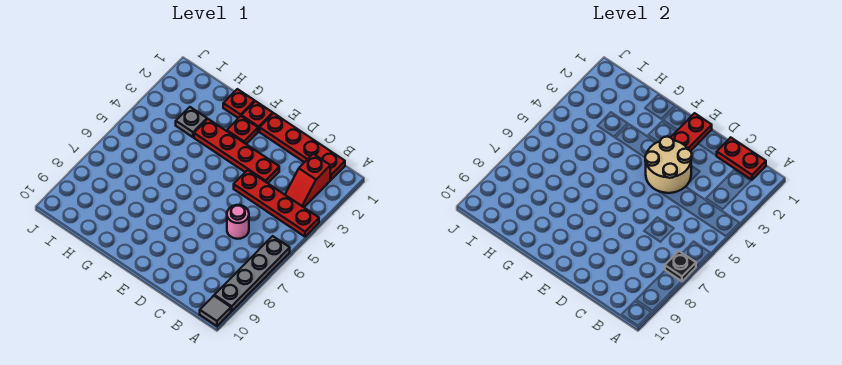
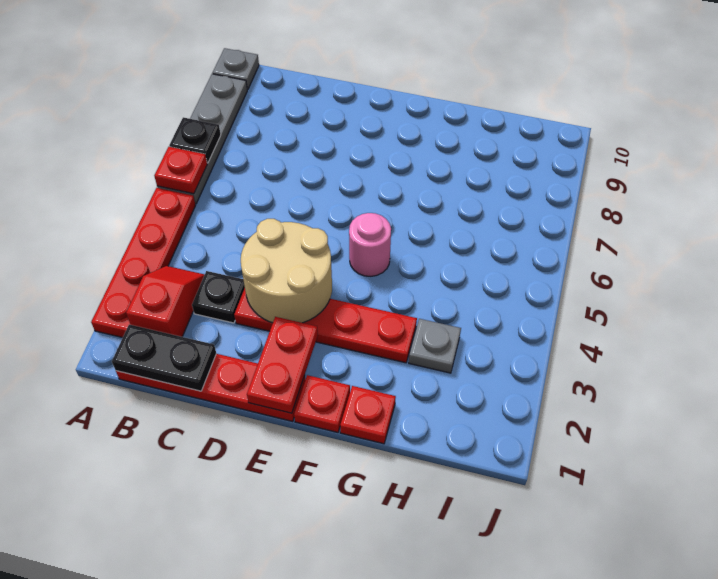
red plate A4:D4 level 1 -> red plate A2:A5 level 1
grey tile A10 level 1 -> grey plate A10 level 1
red plate B1:C1 level 2 -> black plate B1:C1 level 2
none -> black plate C3 level 1
pink round brick C6 level 1 -> pink round brick F5 level 1
red plate F2 level 1 -> red plate A6 level 2

